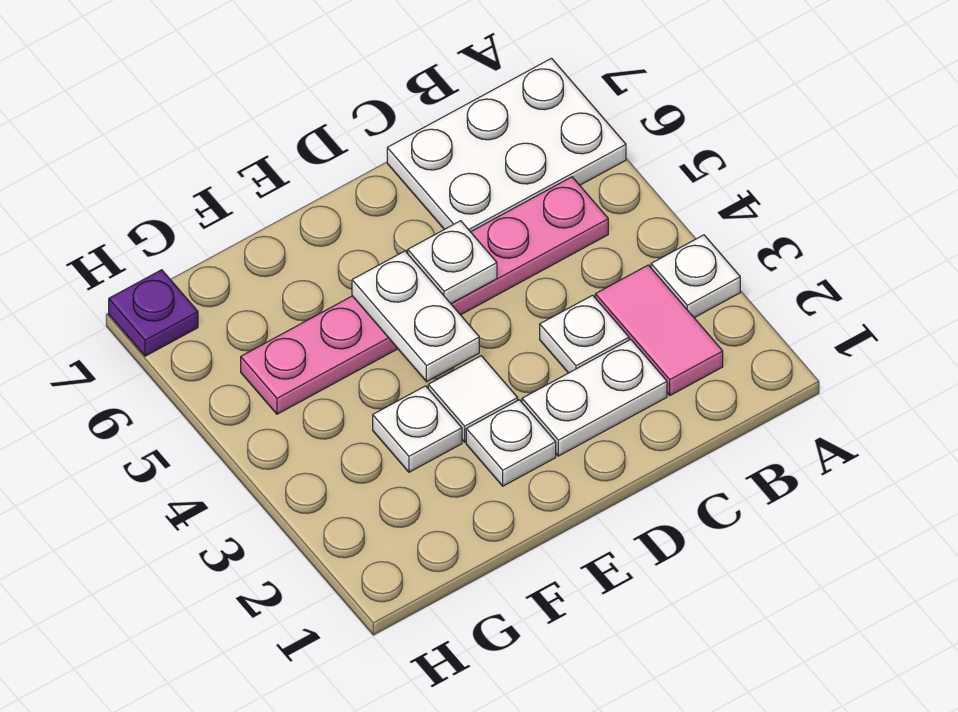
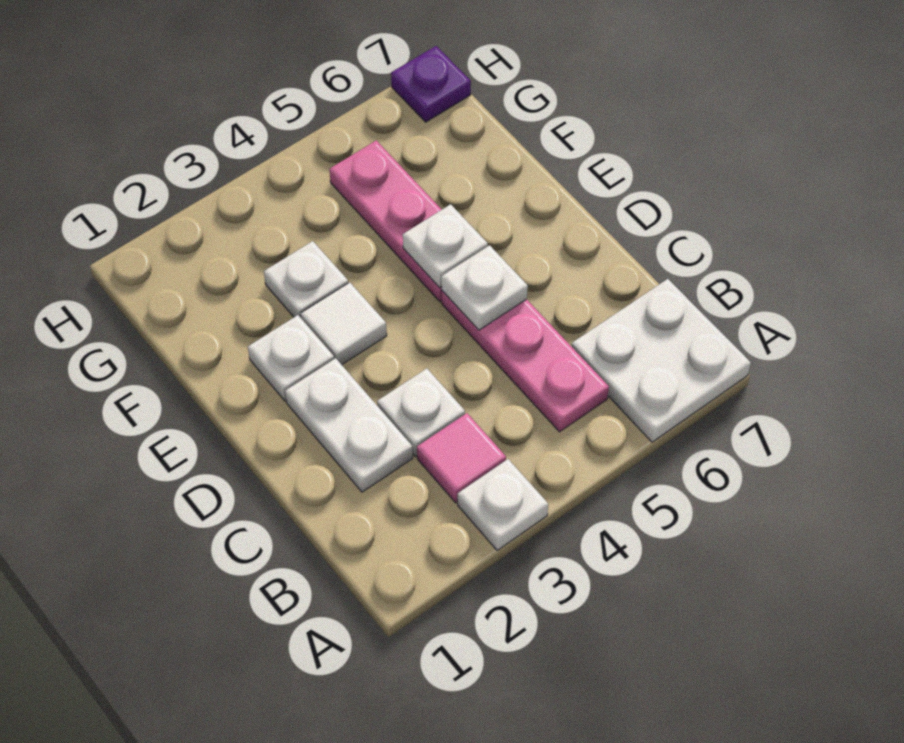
white plate A6:C7 level 1 -> white plate A6:B7 level 1
pink tile B2:B3 level 1 -> pink tile B3 level 1
white plate E4:E5 level 2 -> white plate E5 level 2

